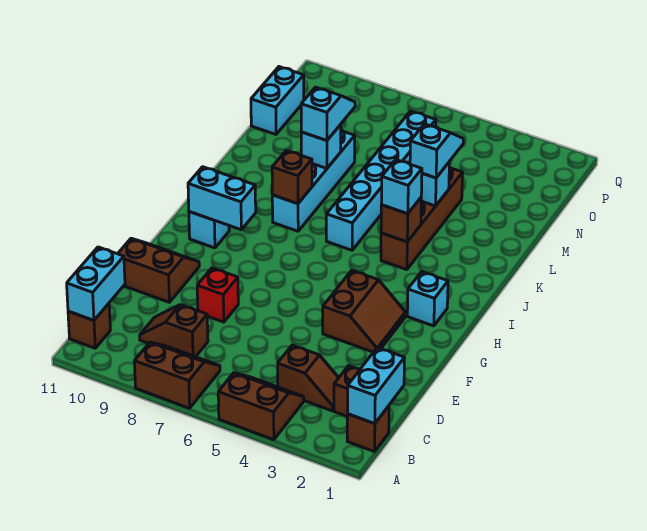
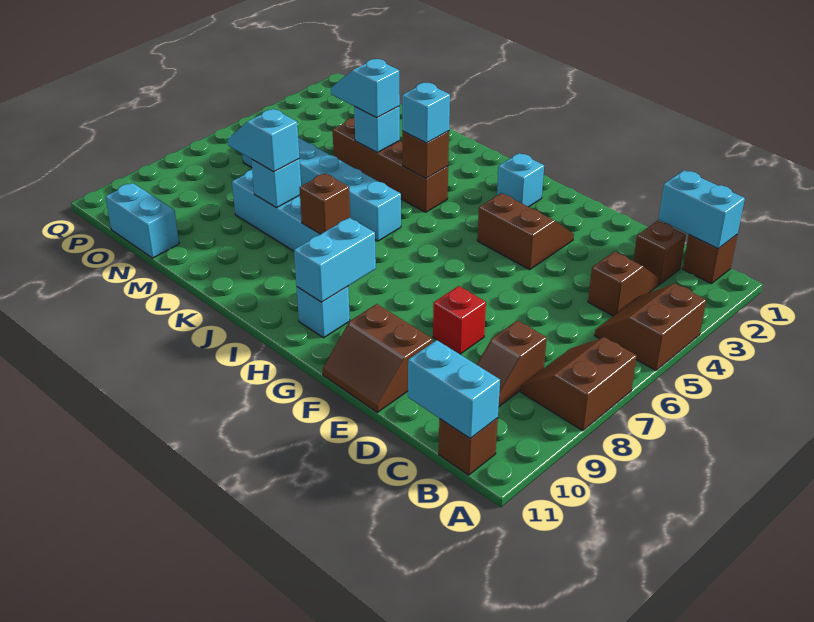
brown slope E10:F11 level 1 top E -> brown slope E10:F11 level 1 top 10

